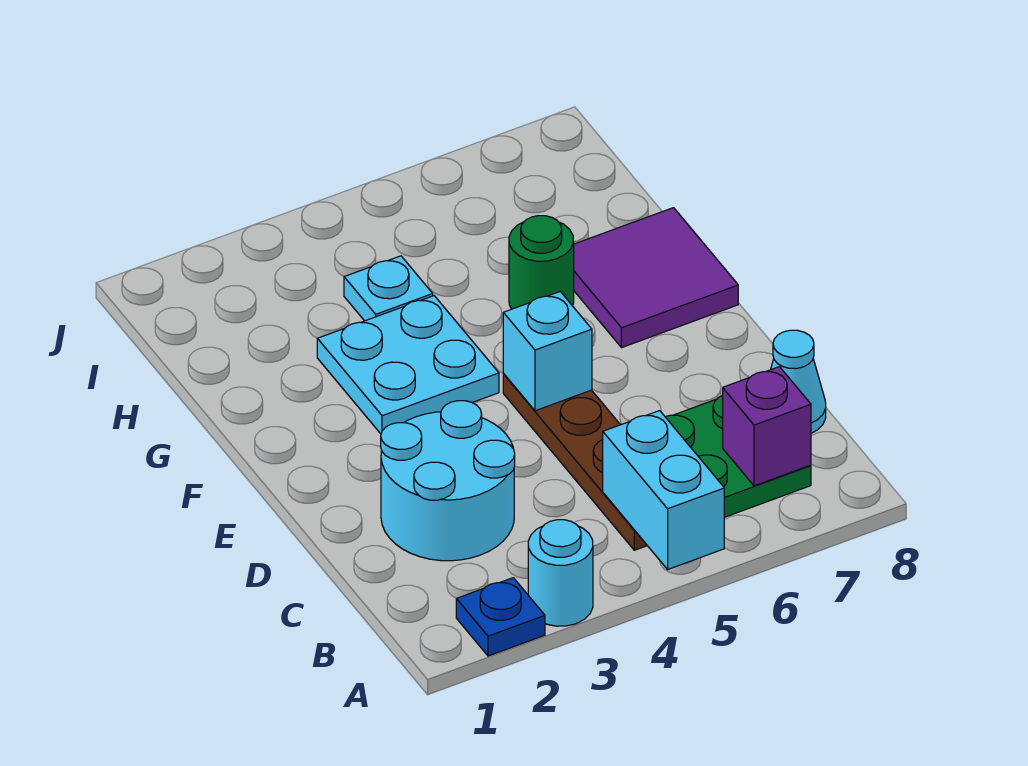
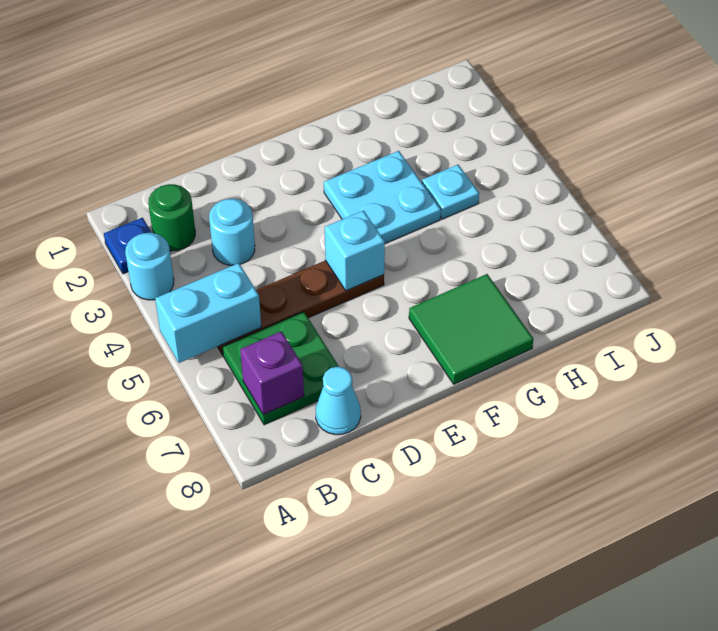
cyan round brick C2:D3 level 1 -> cyan round brick C3 level 1
purple tile F7:G8 level 1 -> green tile F7:G8 level 1
green round brick G6 level 1 -> green round brick B2 level 1

